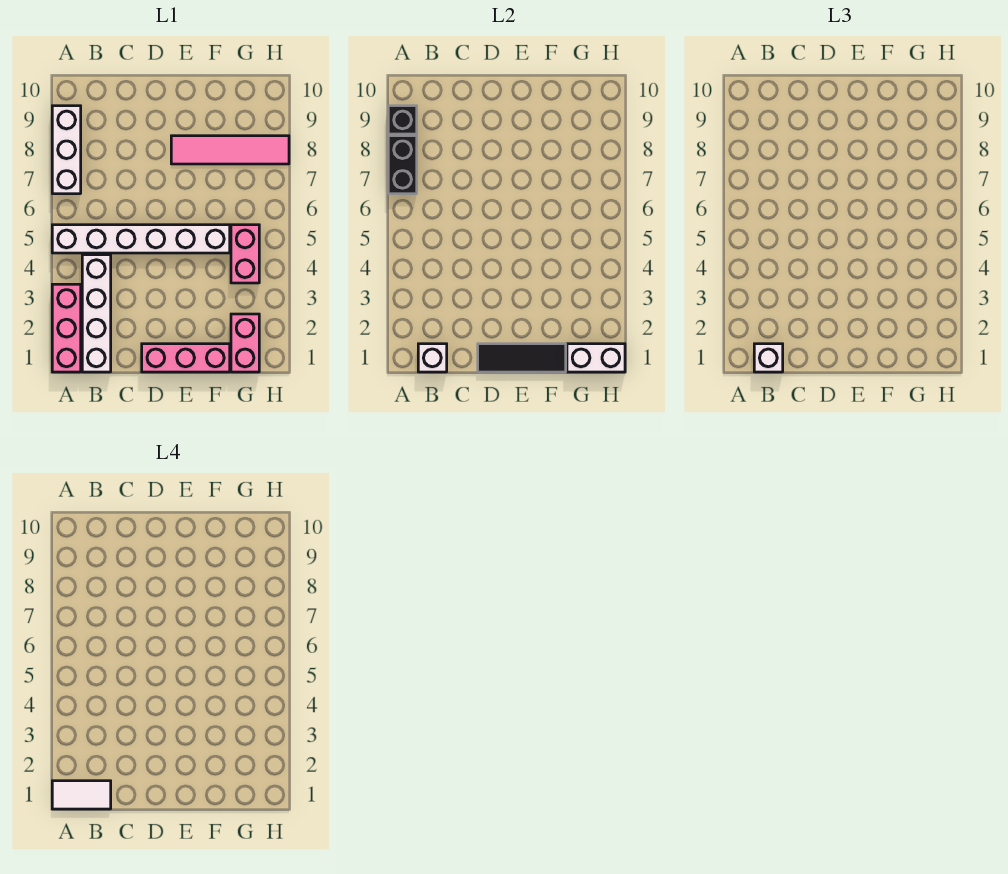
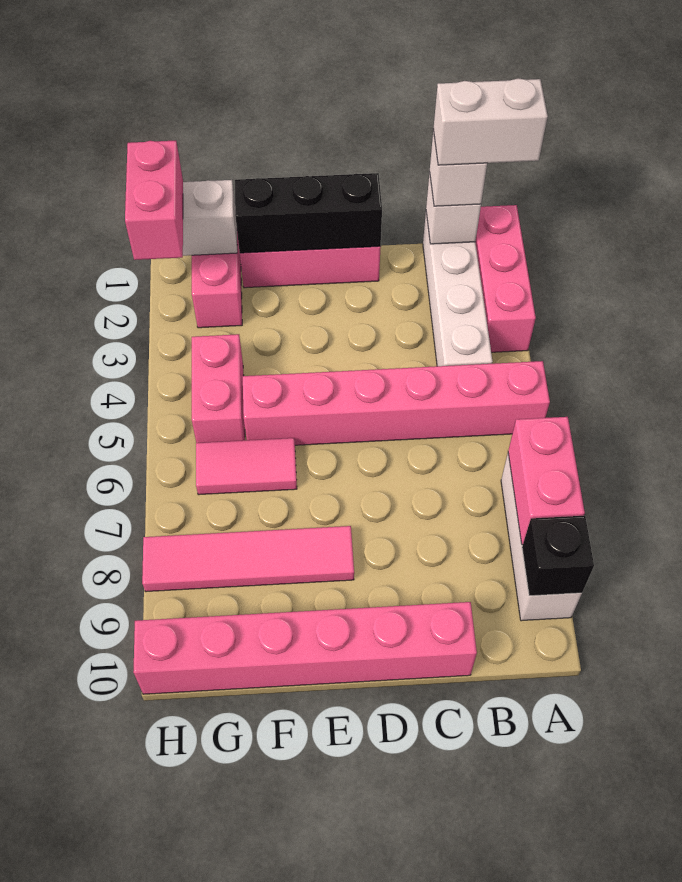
white tile A1:B1 level 4 -> white brick A1:B1 level 4
white brick A5:F5 level 1 -> pink brick A5:F5 level 1
black brick A7:A8 level 2 -> pink brick A7:A8 level 2
none -> pink brick C10:H10 level 1
black tile D1:F1 level 2 -> black brick D1:F1 level 2
none -> pink tile F6:G6 level 1
none -> pink brick H1:H2 level 3

